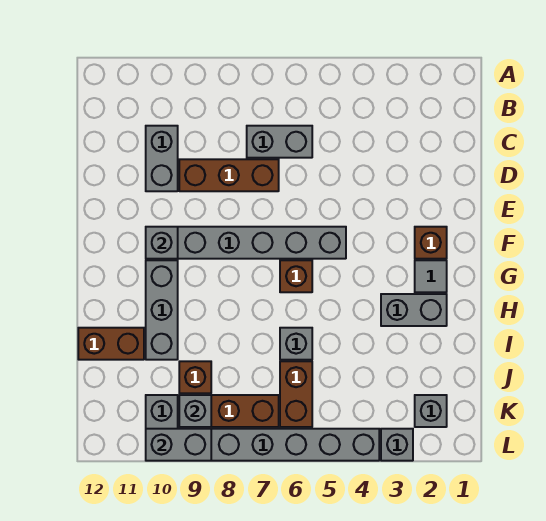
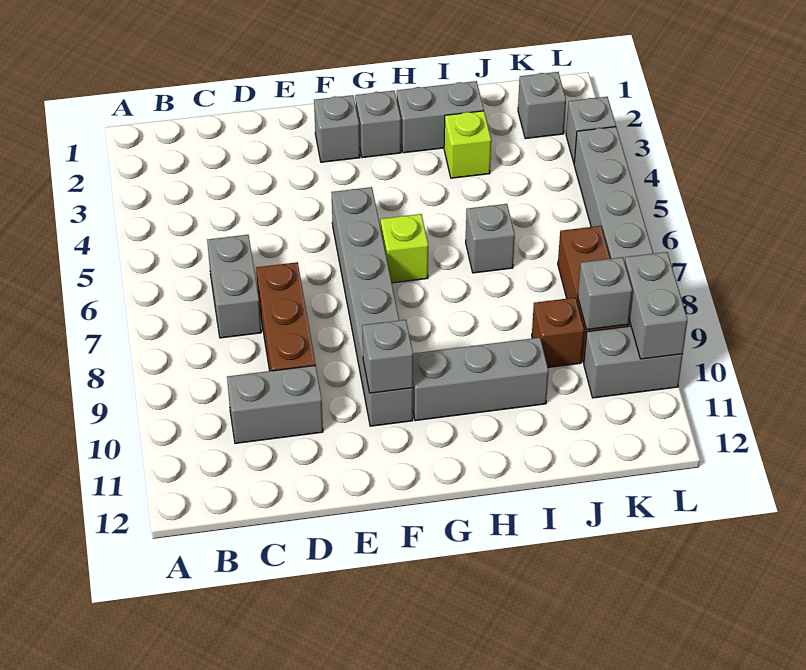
brown brick F2 level 1 -> grey brick F2 level 1
grey tile G2 level 1 -> grey brick G2 level 1
brown brick G6 level 1 -> lime brick G6 level 1
grey brick H2:H3 level 1 -> grey brick H2:I2 level 1
none -> lime brick I3 level 1
brown brick I11:I12 level 1 -> none
brown brick J6:K6 level 1 -> none

